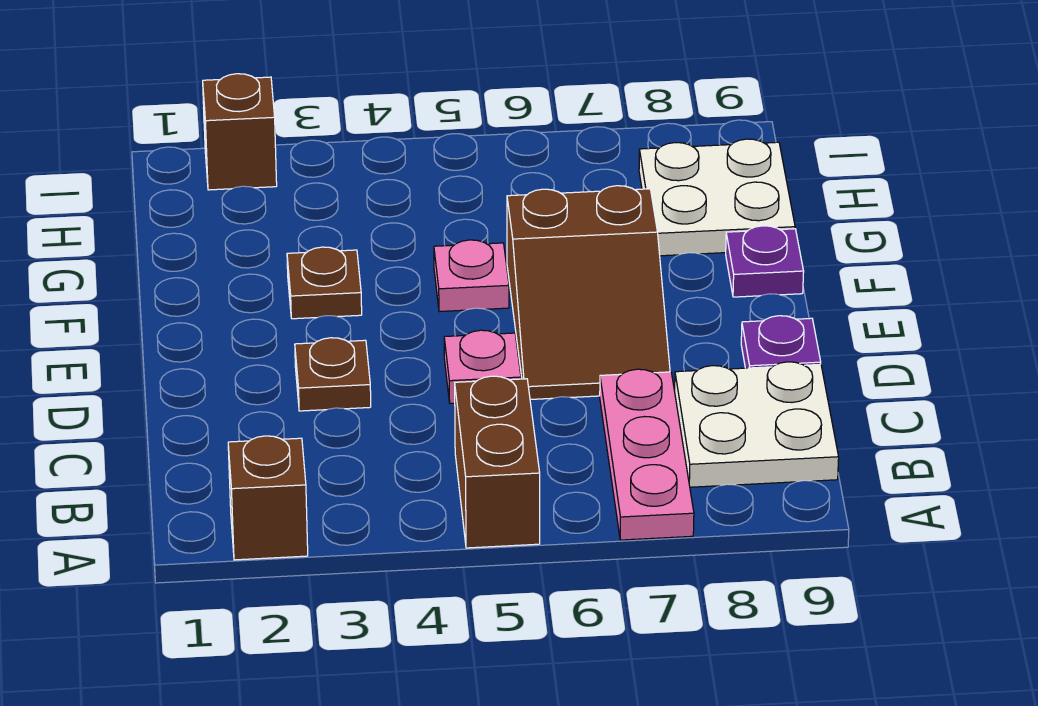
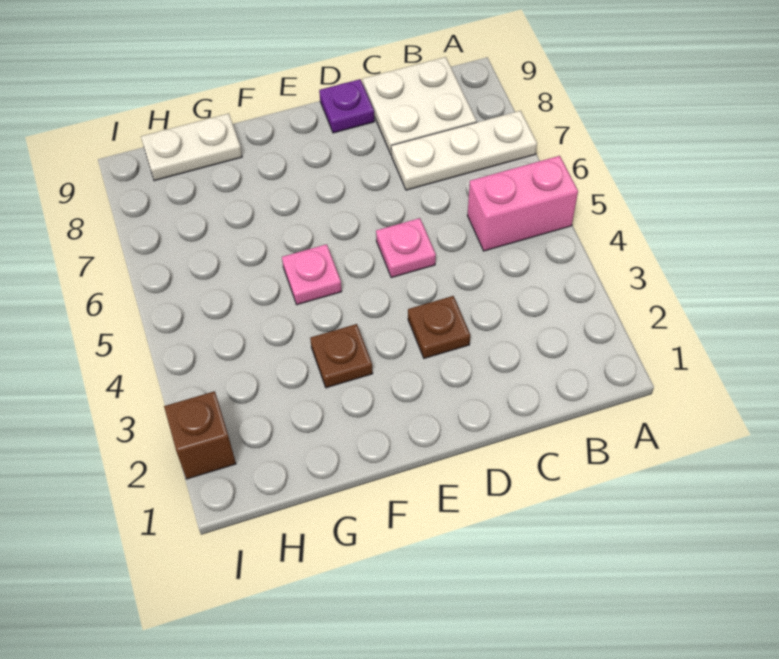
brown brick A2 level 1 -> none
brown brick A5:B5 level 1 -> pink brick A5:B5 level 1
pink plate A7:C7 level 1 -> white plate A7:C7 level 1
brown slope D6:F7 level 1 top F -> none
purple plate F9 level 1 -> none
white plate G8:H9 level 1 -> white plate G9:H9 level 1

